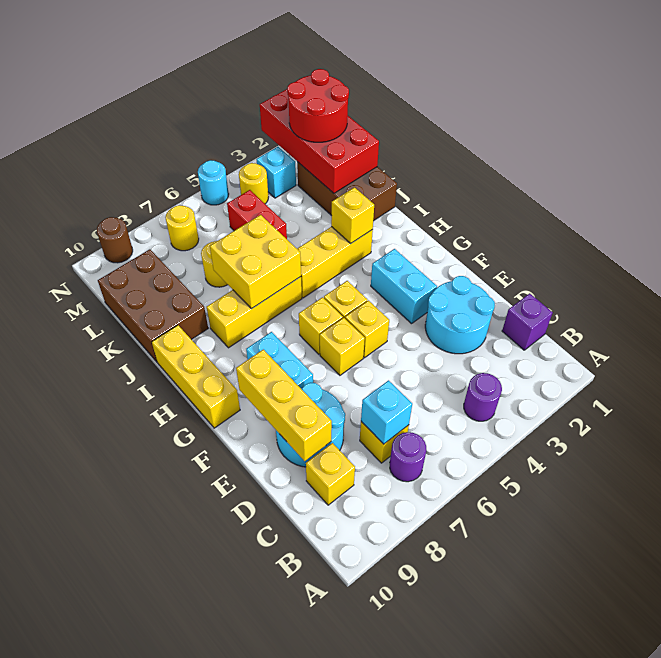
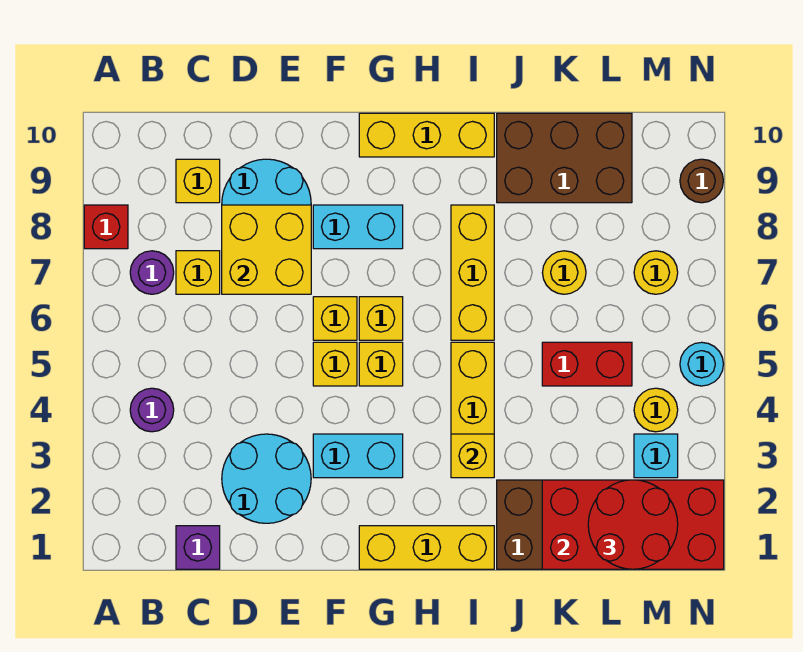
none -> red brick A8 level 1
cyan brick C7 level 2 -> none
yellow brick D9:F9 level 2 -> yellow brick G1:I1 level 1
yellow brick I6:J7 level 2 -> yellow brick D7:E8 level 2

